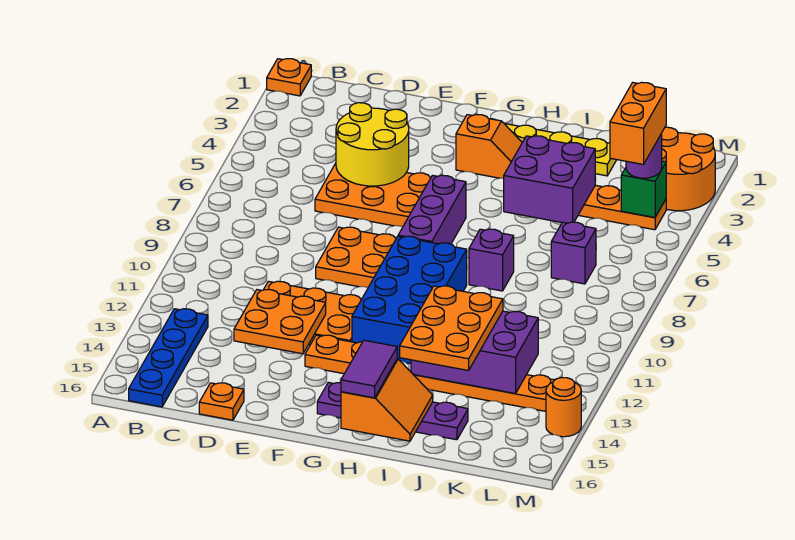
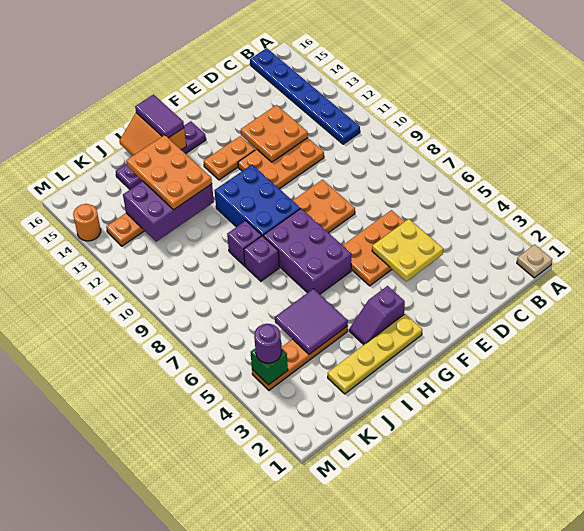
orange plate A1 level 1 -> tan plate A1 level 1
blue plate B13:B16 level 1 -> blue plate B11:B16 level 1
yellow round brick D4:E5 level 2 -> yellow plate D4:E5 level 2
orange plate D16 level 1 -> none
orange slope G3:H3 level 1 top G -> purple slope G3:H3 level 1 top G
purple brick G6:G8 level 1 -> purple brick G6:H8 level 1
blue brick G9:H12 level 1 -> blue brick G9:H11 level 1
purple brick I4:J5 level 2 -> purple tile I4:J5 level 2
purple brick K7 level 1 -> purple brick I9 level 1
orange round brick L2:M3 level 1 -> none
orange brick L4:L5 level 4 -> none

